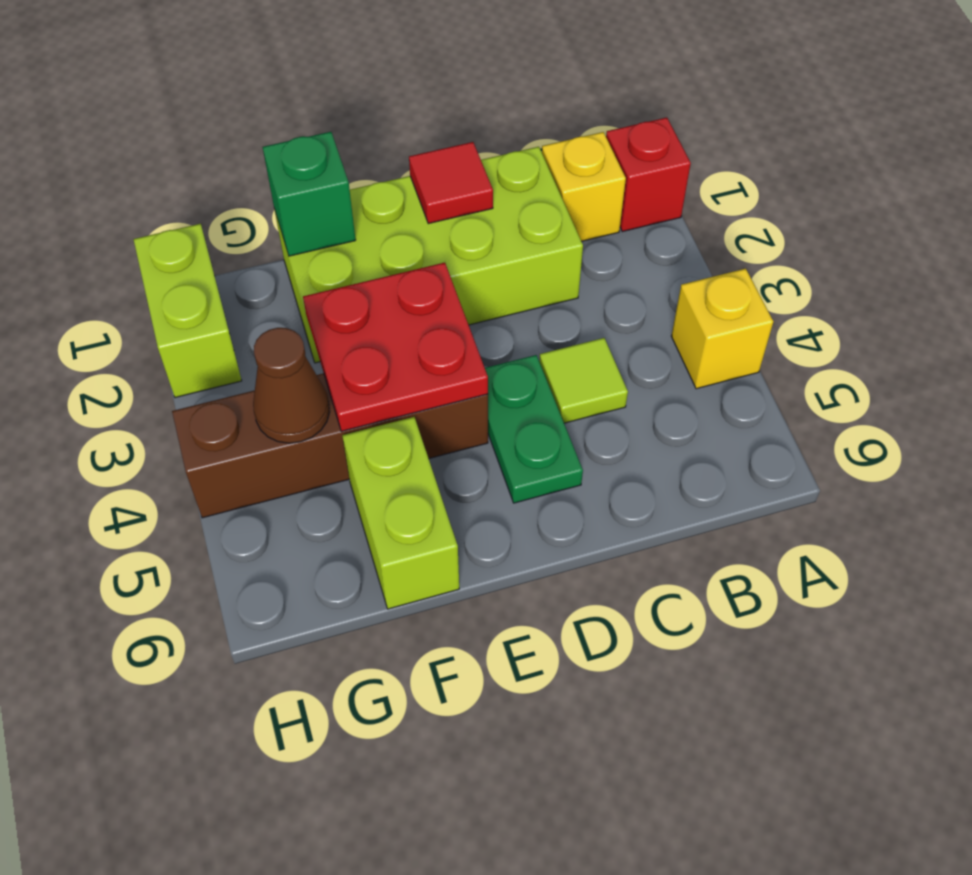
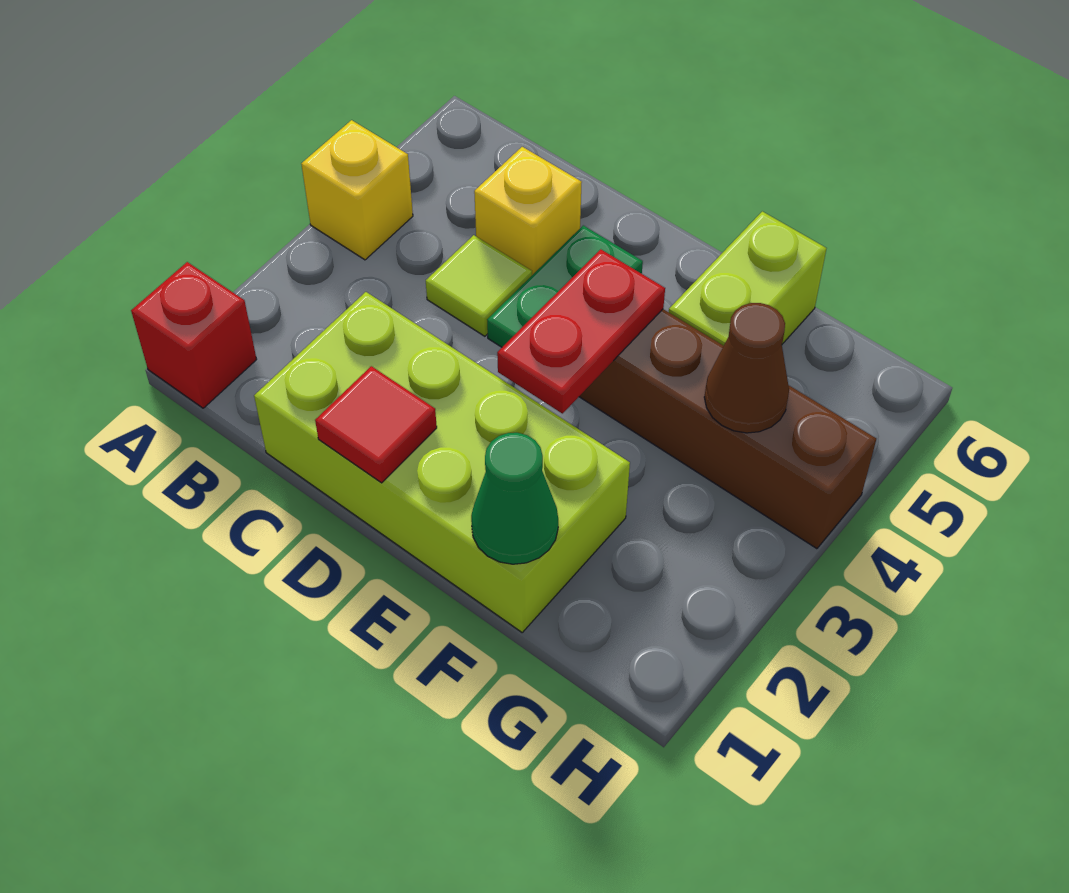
yellow brick B1 level 1 -> yellow brick C5 level 1
red plate E3:F4 level 2 -> red plate E3:E4 level 2
green brick F1 level 2 -> green cone F1 level 2
lime brick H1:H2 level 1 -> none

